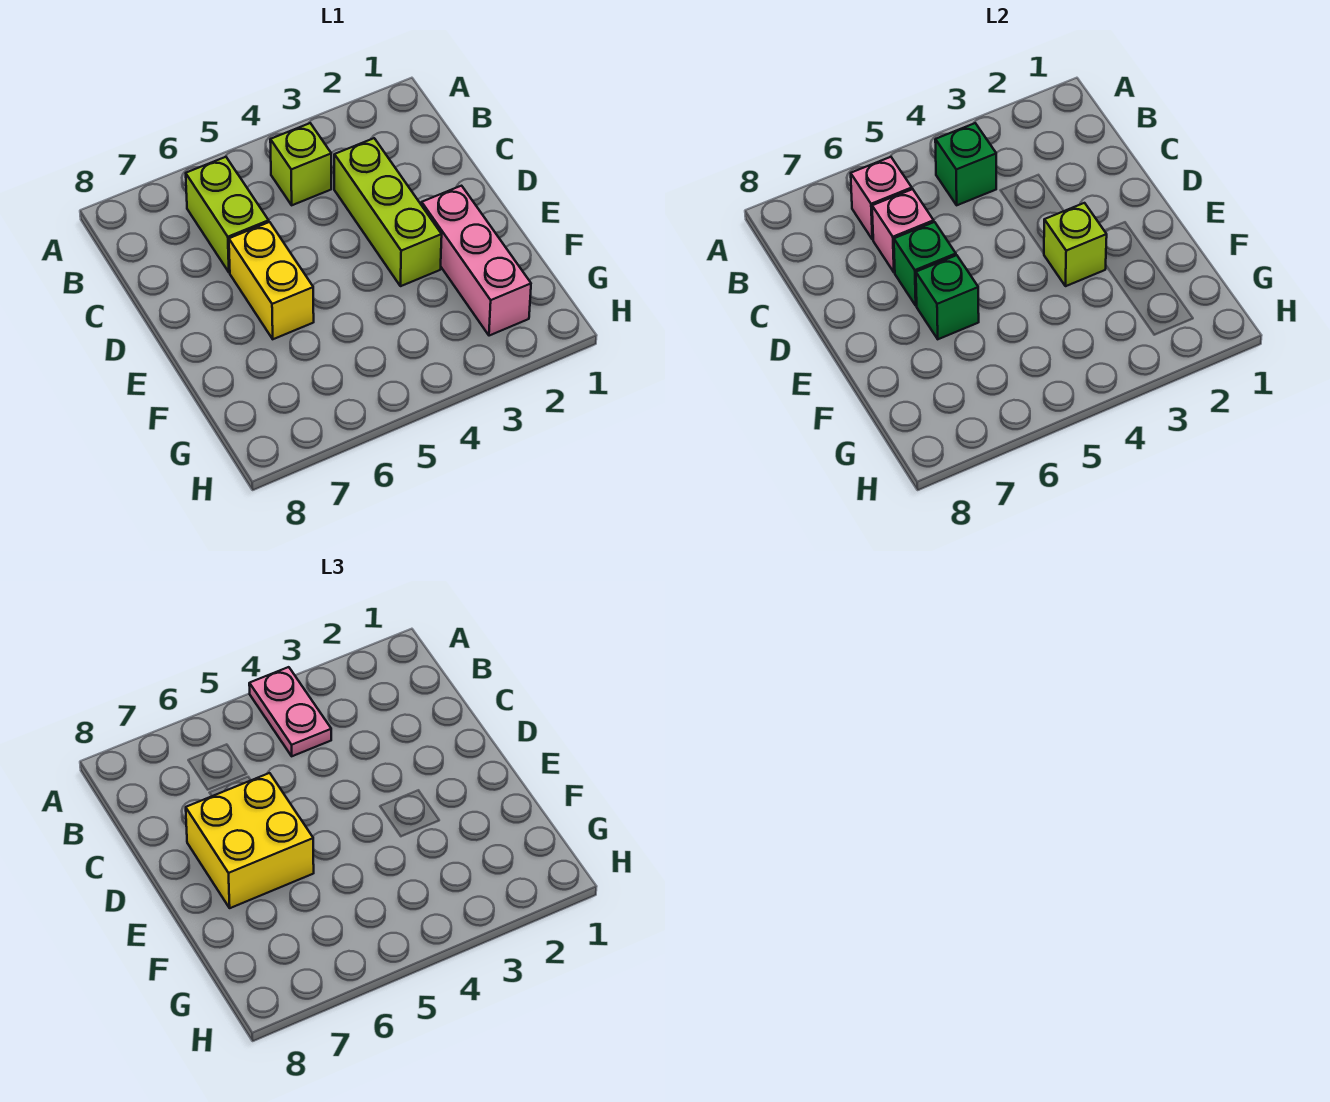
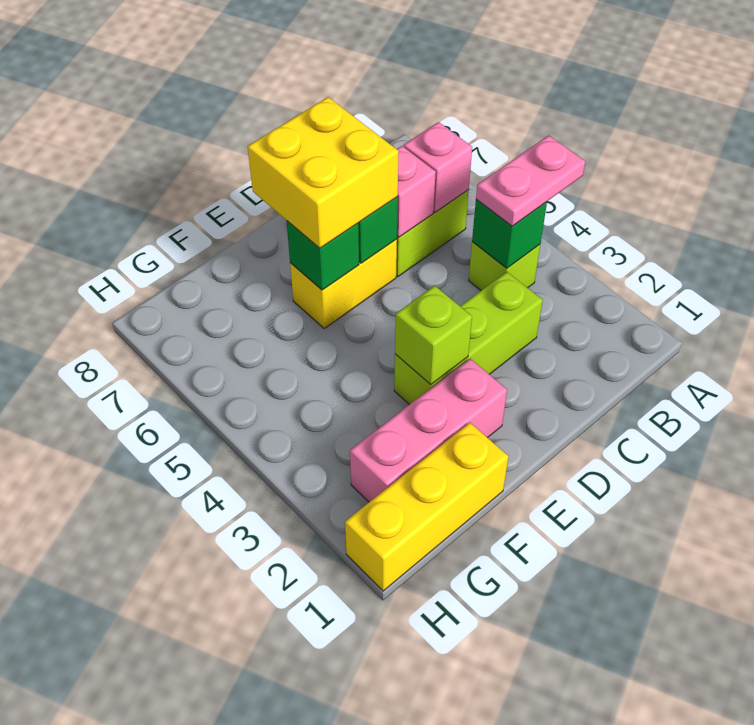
none -> yellow brick F1:H1 level 1

